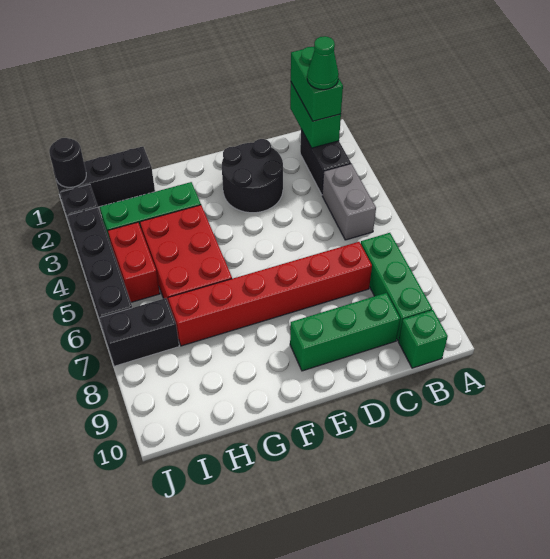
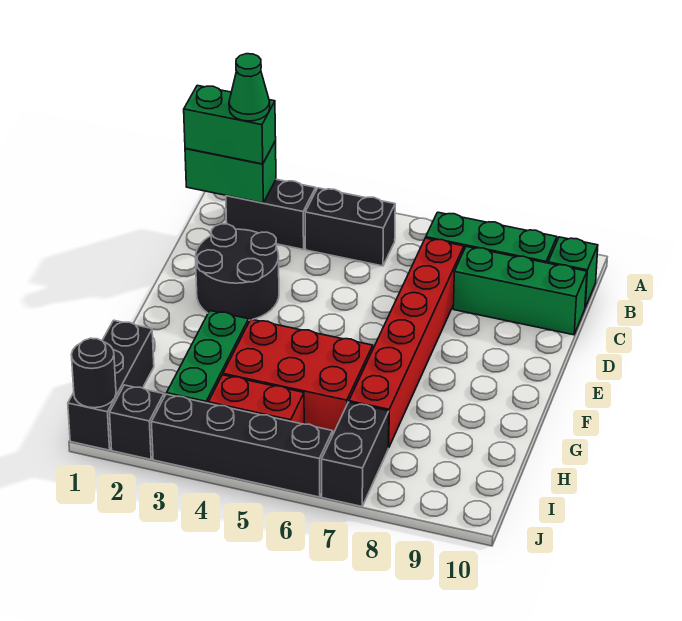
grey brick B4:B5 level 1 -> black brick B4:B5 level 1
green brick C9:E9 level 1 -> green brick C8:C10 level 1

